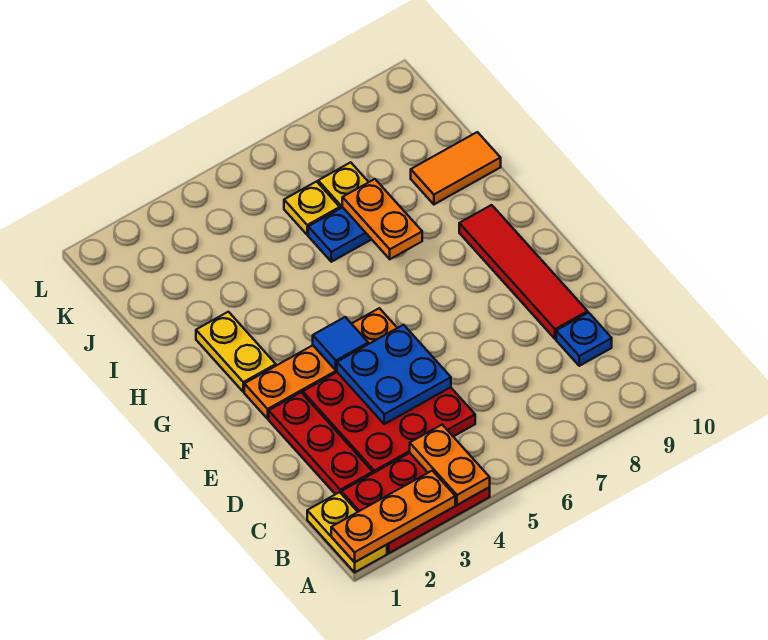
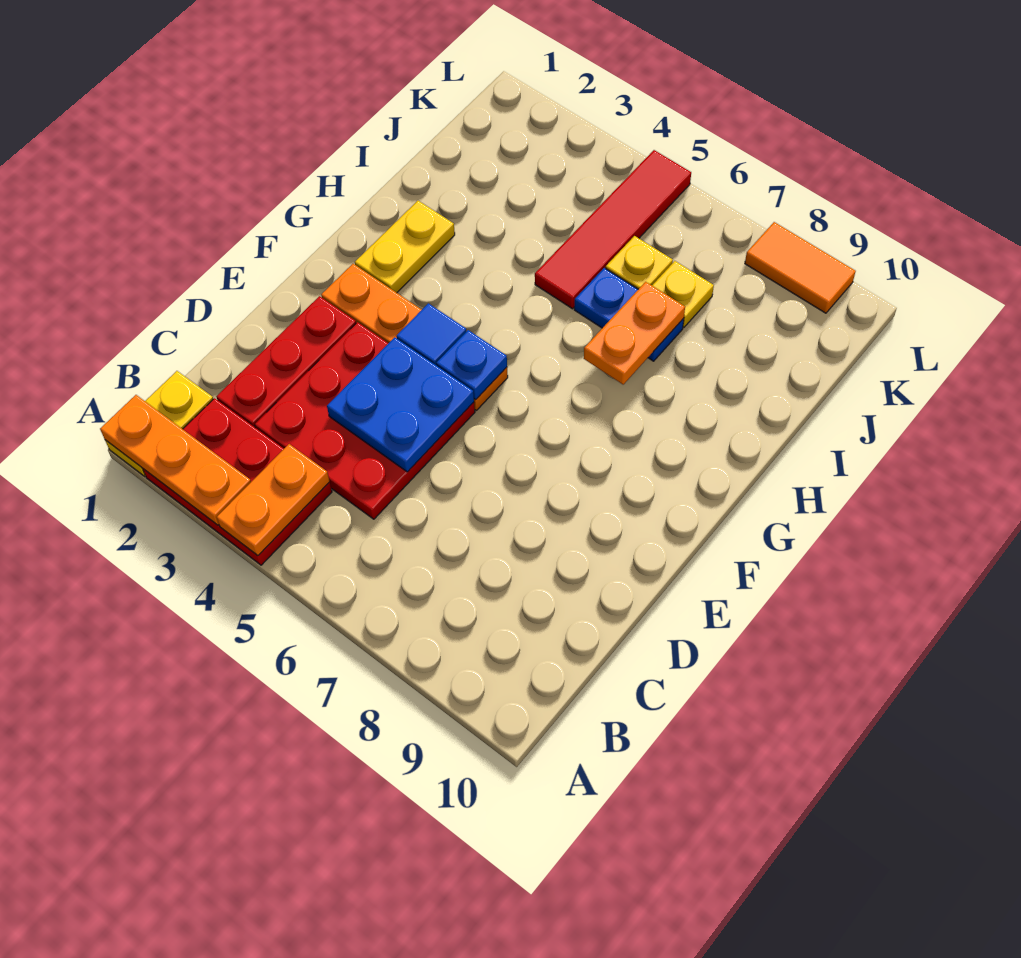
blue plate C9 level 1 -> blue plate F5 level 2
red tile D9:G9 level 1 -> red tile I5:L5 level 1
orange tile I9:I10 level 1 -> orange tile L8:L9 level 1

